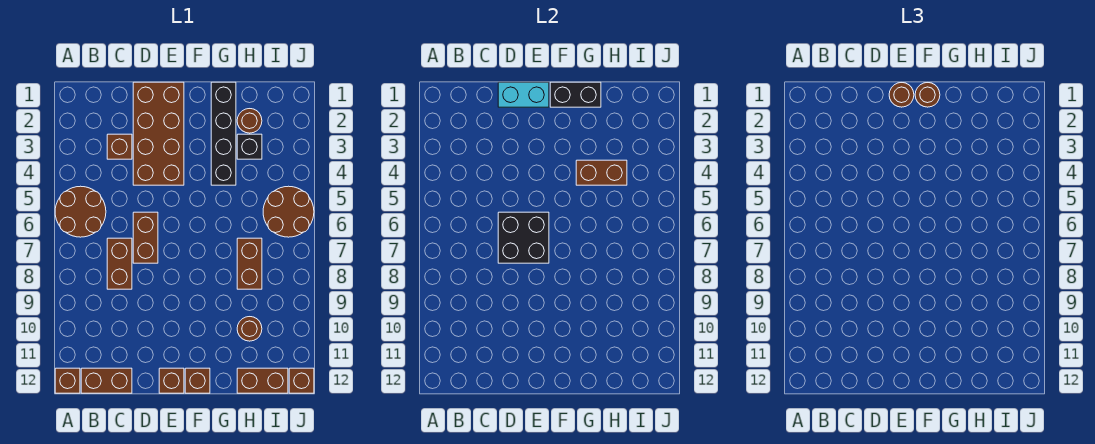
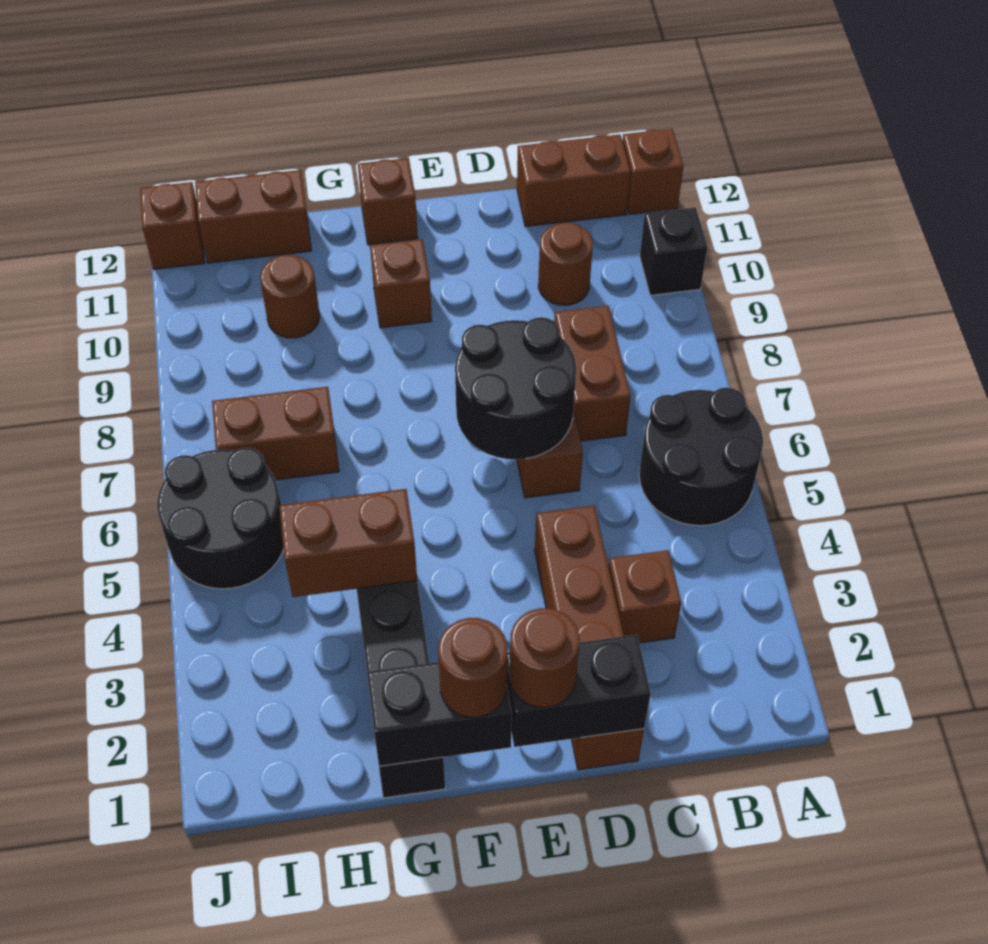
brown round brick A5:B6 level 1 -> black round brick A5:B6 level 1
brown brick D1:E4 level 1 -> brown brick D1:D4 level 1
cyan brick D1:E1 level 2 -> black brick D1:E1 level 2
black brick D6:E7 level 2 -> black round brick D6:E7 level 2
brown brick E12 level 1 -> brown brick F10 level 1
brown round brick H2 level 1 -> brown round brick C10 level 1
black brick H3 level 1 -> black brick A10 level 1
brown brick H7:H8 level 1 -> brown brick H7:I7 level 1
brown round brick I5:J6 level 1 -> black round brick I5:J6 level 1

